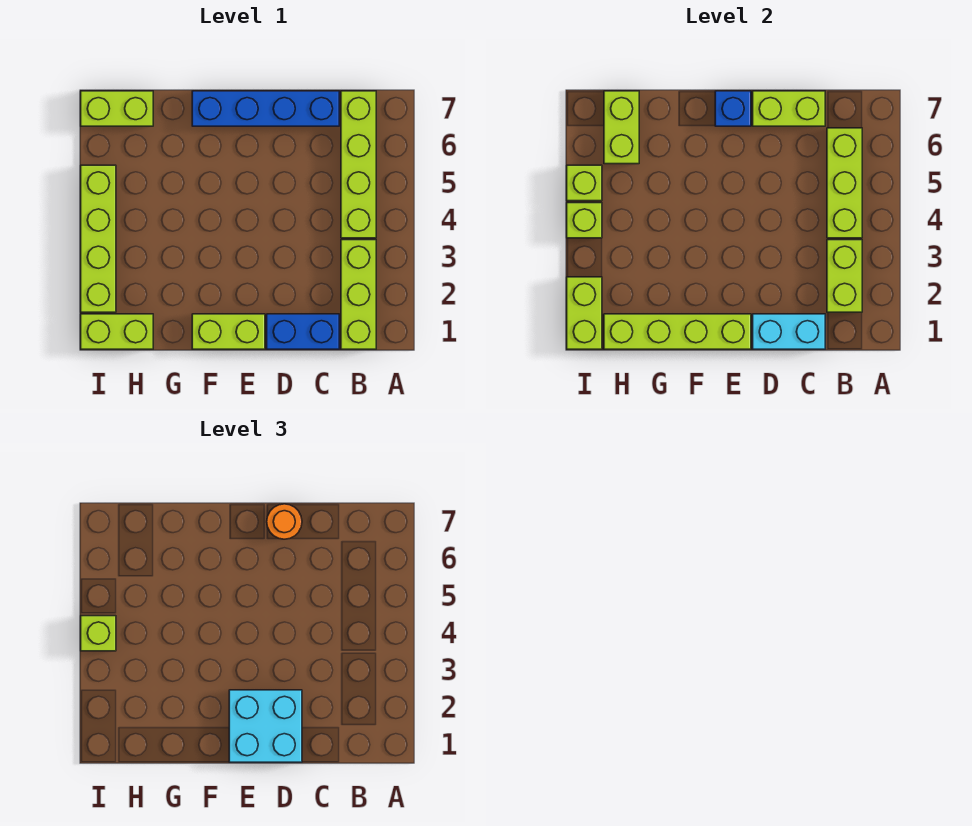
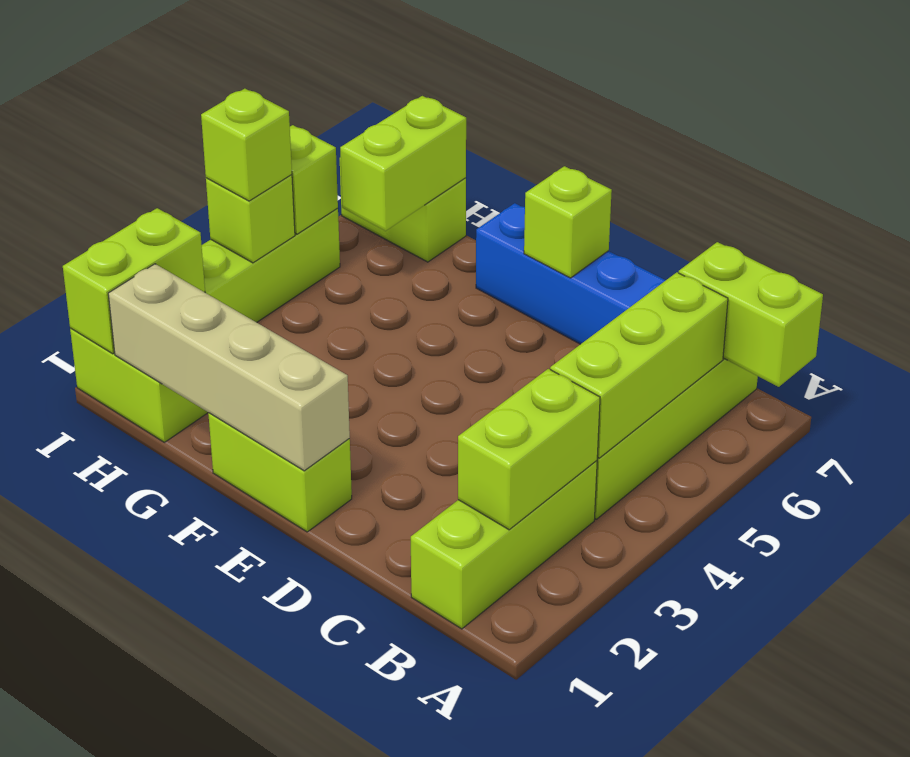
blue brick C1:D1 level 1 -> none
cyan brick C1:D1 level 2 -> none
lime brick C7:D7 level 2 -> lime brick A7:B7 level 2
cyan brick D1:E2 level 3 -> none
orange round brick D7 level 3 -> none
lime brick E1:H1 level 2 -> tan brick E1:H1 level 2
blue brick E7 level 2 -> lime brick E7 level 2

